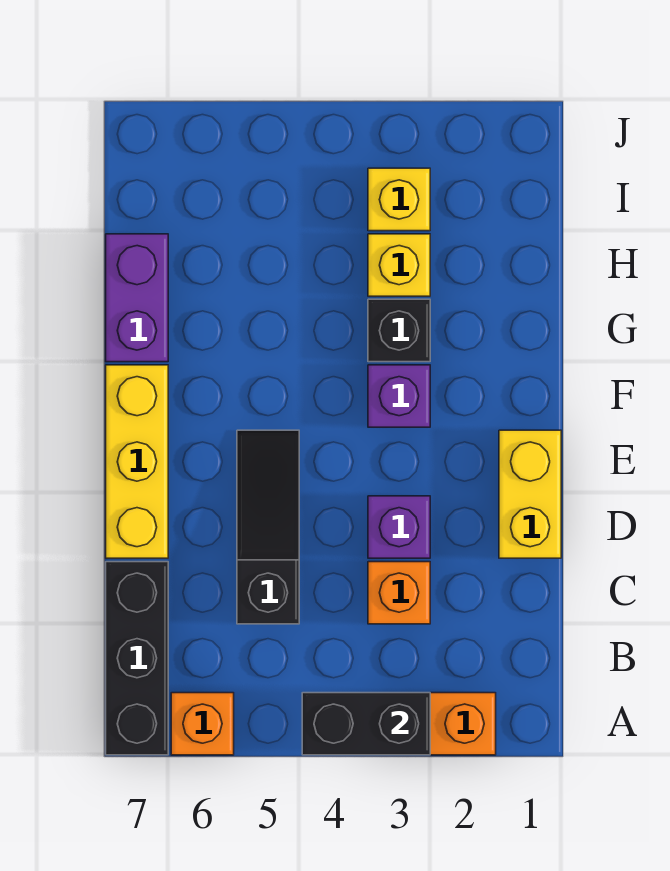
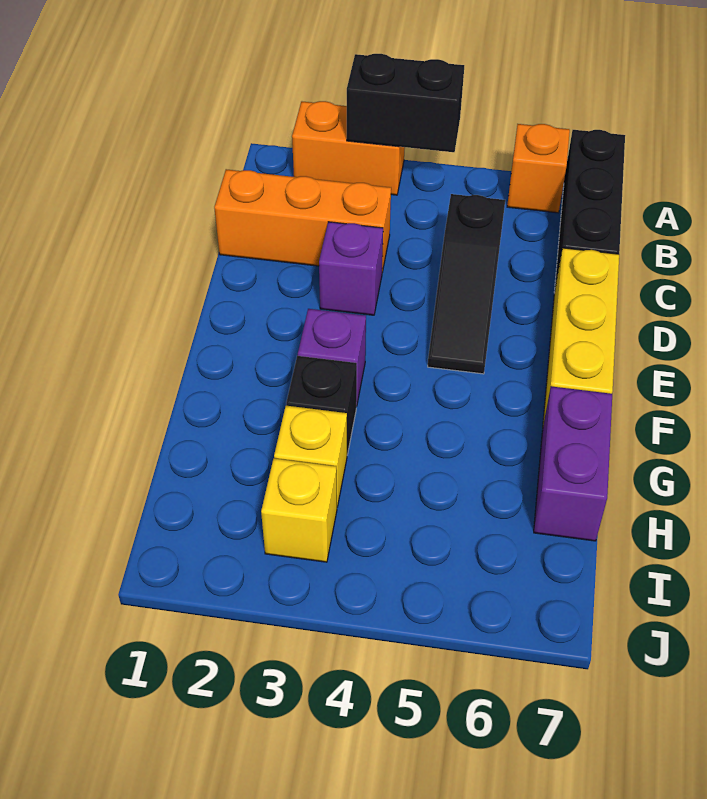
orange brick C3 level 1 -> orange brick C1:C3 level 1
yellow brick D1:E1 level 1 -> none

